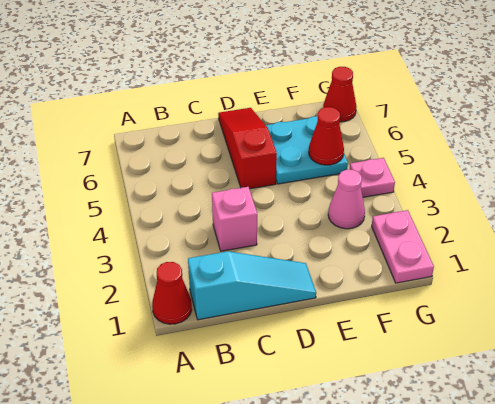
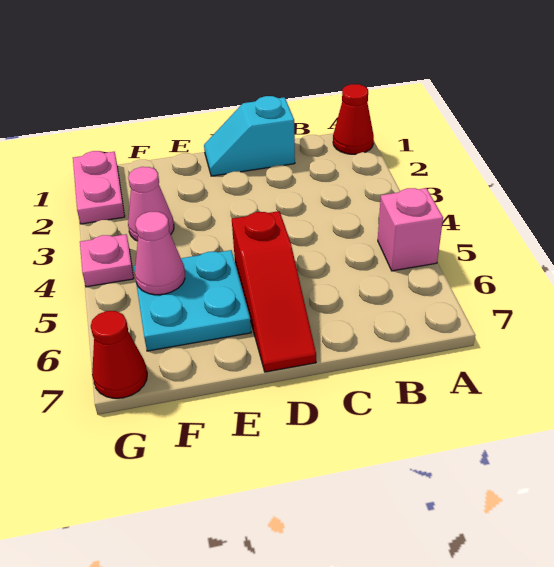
cyan slope B1:D1 level 1 top B -> cyan slope C1:D1 level 1 top C
pink brick C3 level 1 -> pink brick A5 level 1
red cone F5 level 2 -> pink cone F5 level 2

